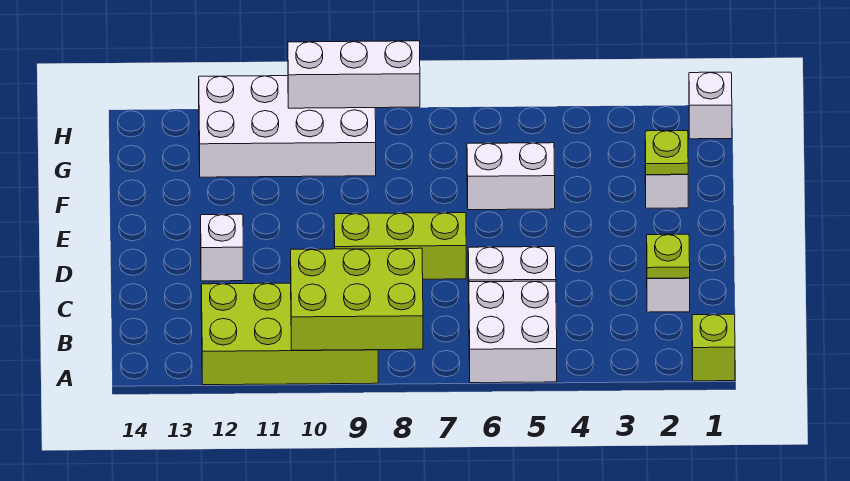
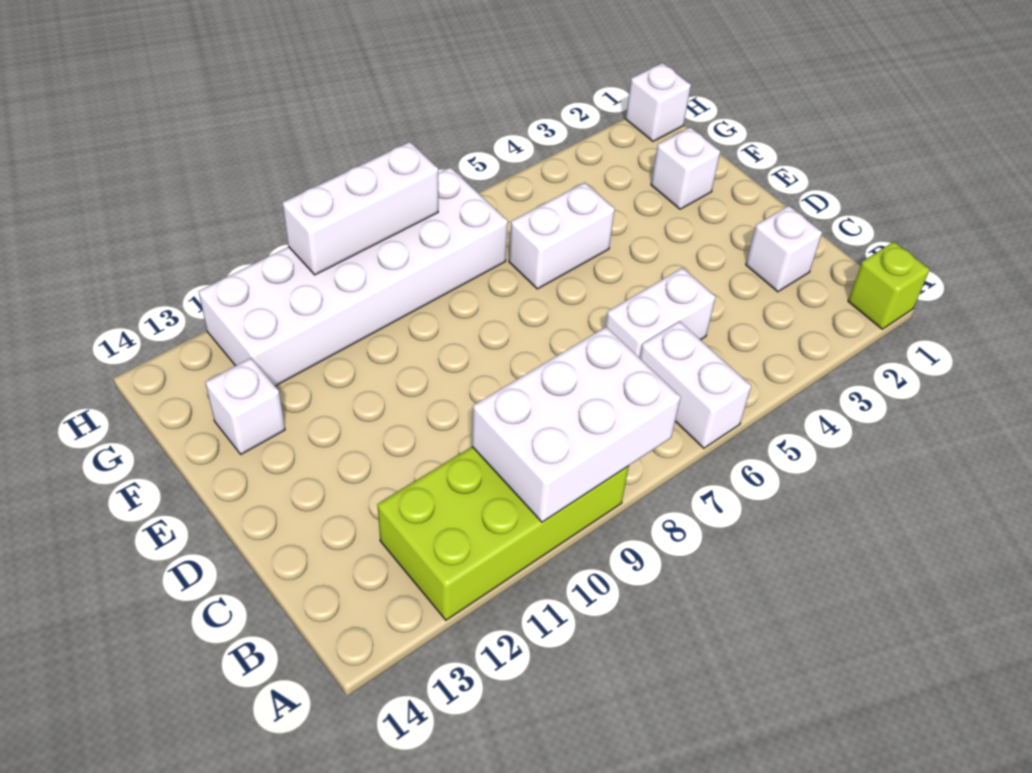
white brick A5:B6 level 1 -> white brick A6:B6 level 1
lime brick A8:B10 level 2 -> white brick A8:B10 level 2
lime plate C2 level 2 -> none
lime brick D7:D9 level 1 -> none
white brick D12 level 1 -> white brick F13 level 1
lime plate F2 level 2 -> none
white brick G9:H12 level 1 -> white brick G7:H12 level 1

